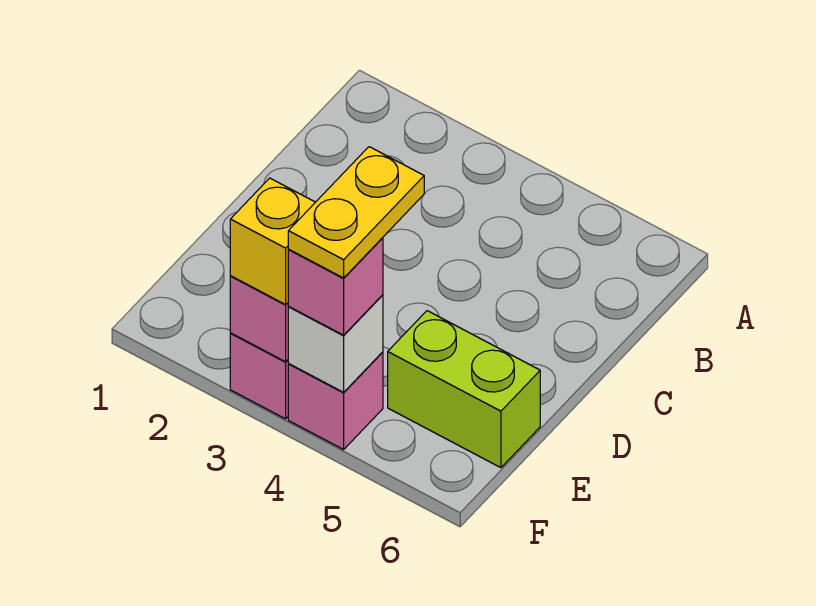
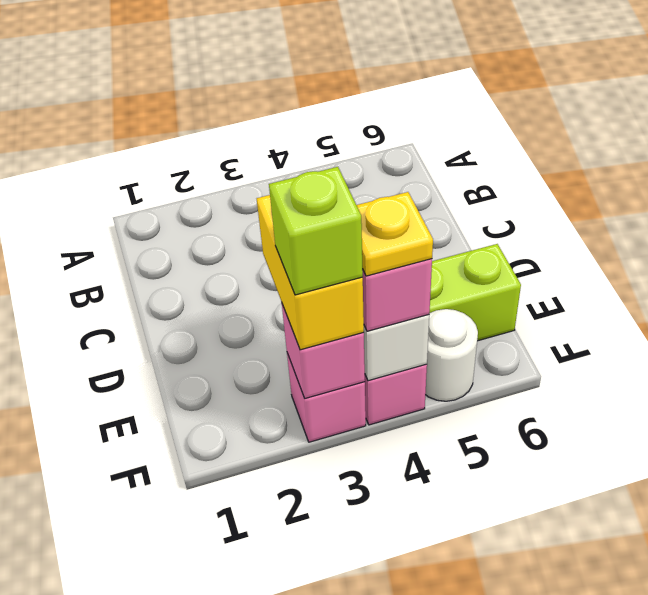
yellow plate E4:F4 level 4 -> yellow plate F4 level 4
yellow brick F3 level 3 -> yellow brick E3:F3 level 3
none -> lime brick F3 level 4
none -> white round brick F5 level 1

